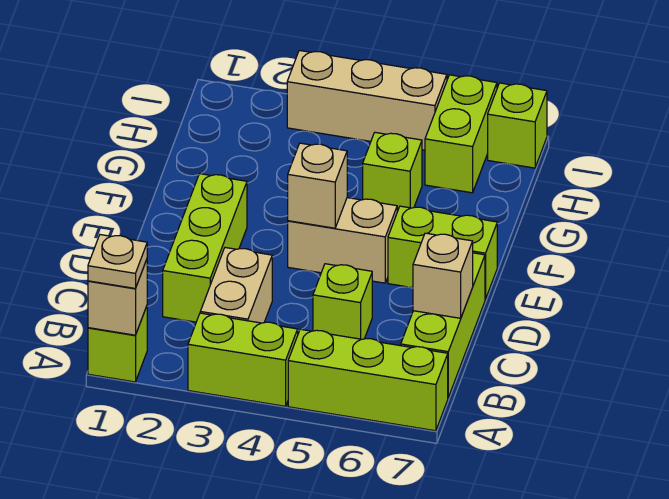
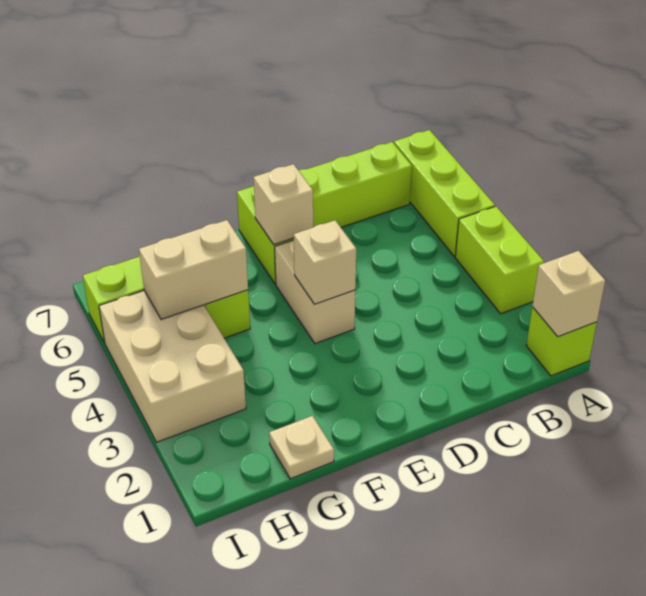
tan plate A1 level 3 -> tan plate G1 level 1
tan brick B3:C3 level 1 -> tan brick G5:H5 level 2
lime brick C2:E2 level 1 -> none
lime brick C5 level 1 -> none
tan brick C7 level 2 -> tan brick E6 level 2
tan brick I3:I5 level 1 -> tan brick H3:I5 level 1
lime brick I7 level 1 -> none

